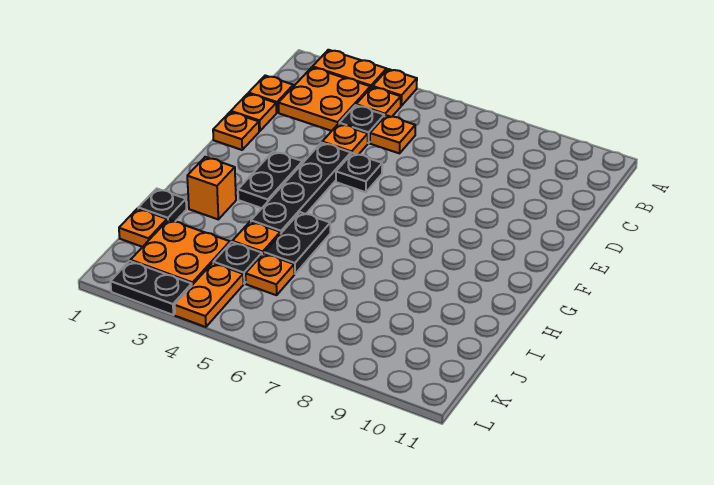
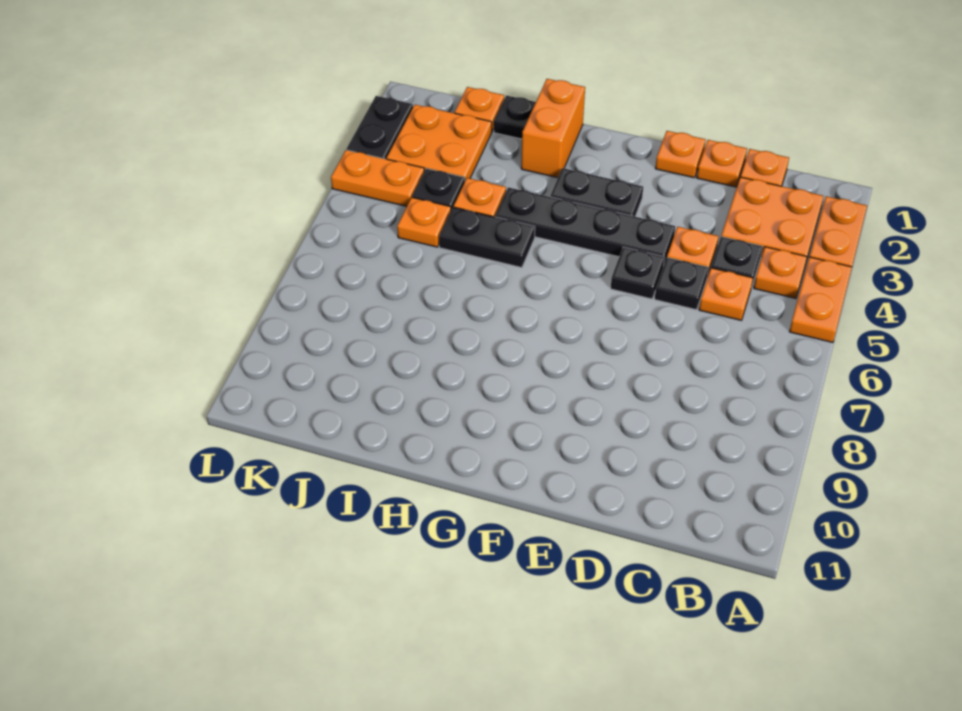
orange plate A4 level 1 -> orange plate A4:A5 level 1
none -> black plate D5 level 1
orange brick H2 level 1 -> orange brick H1:H2 level 1

